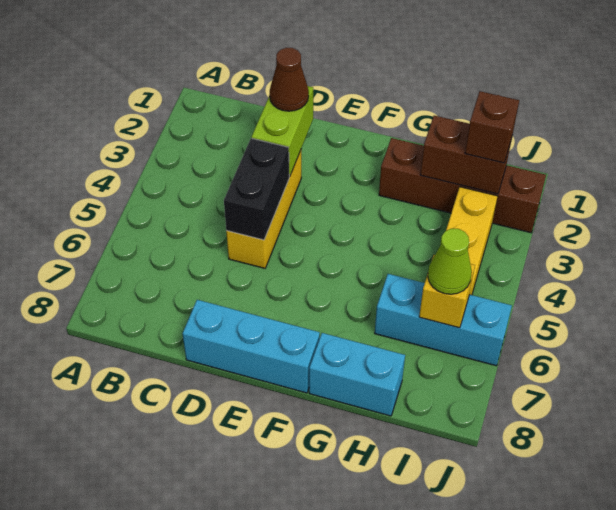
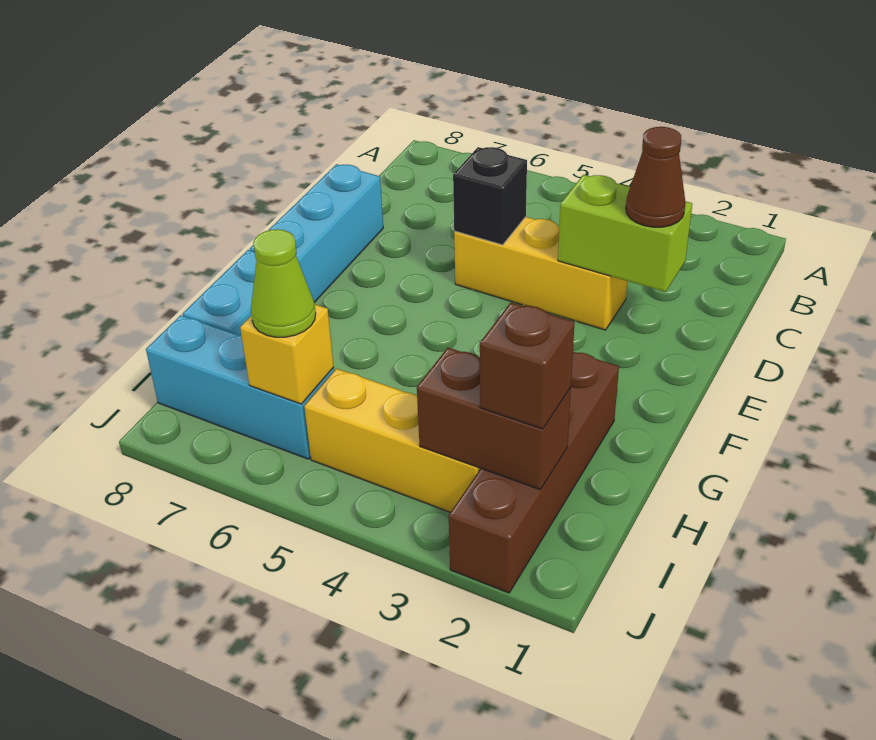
black brick D4:D5 level 2 -> black brick D5 level 2
brown brick H2:I2 level 2 -> brown brick I2:I3 level 2
cyan brick H6:J6 level 1 -> cyan brick I6:I8 level 1

